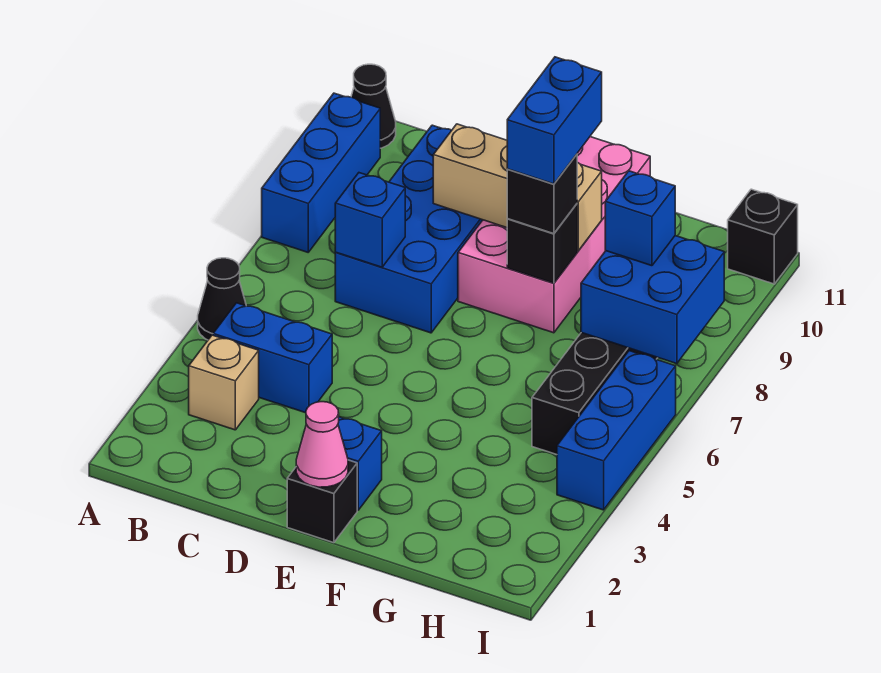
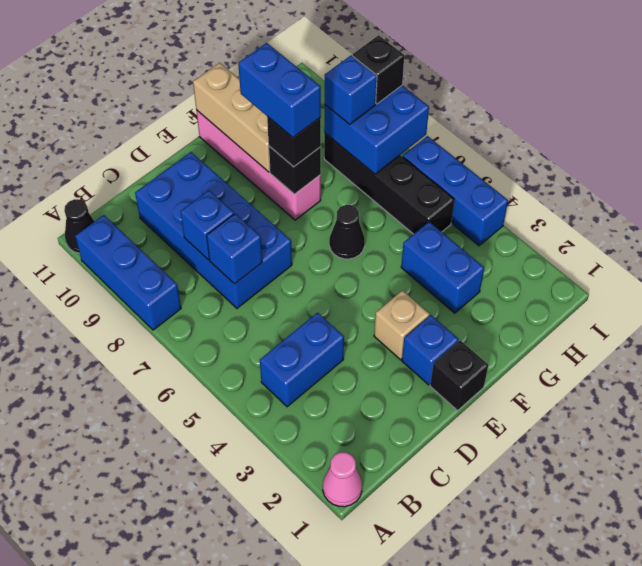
black cone A5 level 1 -> black cone F6 level 1
tan brick B3 level 1 -> tan brick E3 level 1
none -> blue brick C8 level 2
tan brick D9:F9 level 2 -> tan brick F9:F11 level 2
pink cone E1 level 2 -> pink cone A1 level 1
pink brick E8:F11 level 1 -> pink brick F8:F11 level 1
none -> blue brick G3:G4 level 1
black brick I11 level 1 -> black brick I8 level 3

